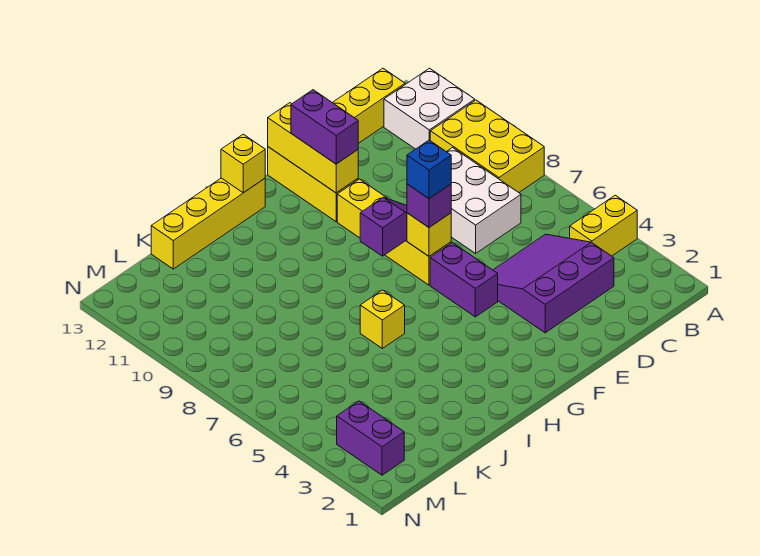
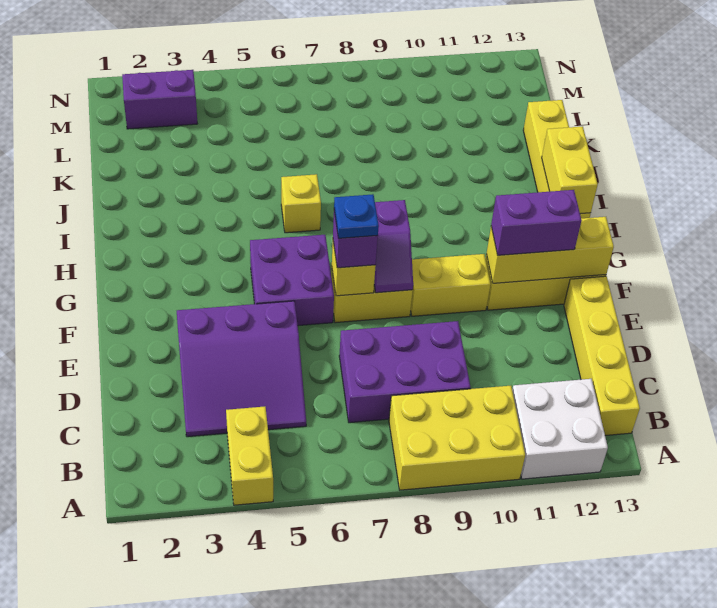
purple slope C3:E5 level 1 top 3 -> purple slope C3:E5 level 1 top E
white brick C7:D9 level 1 -> purple brick C7:D9 level 1
purple brick F5:F6 level 1 -> purple brick F5:G6 level 1
blue brick F7 level 4 -> blue plate F7 level 4
yellow brick H13 level 2 -> yellow brick H13:I13 level 2

